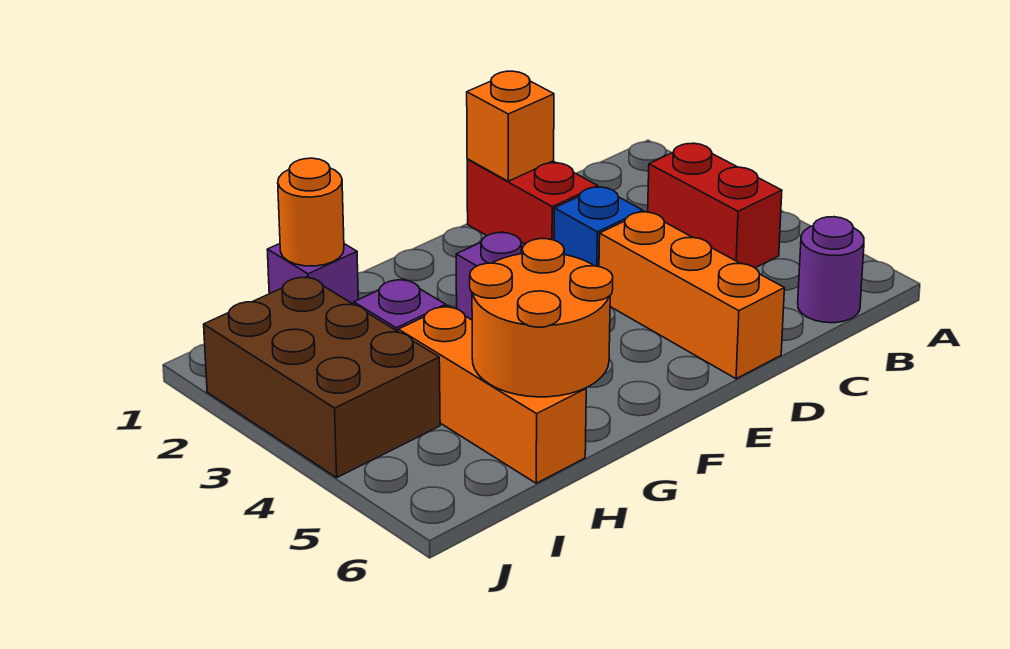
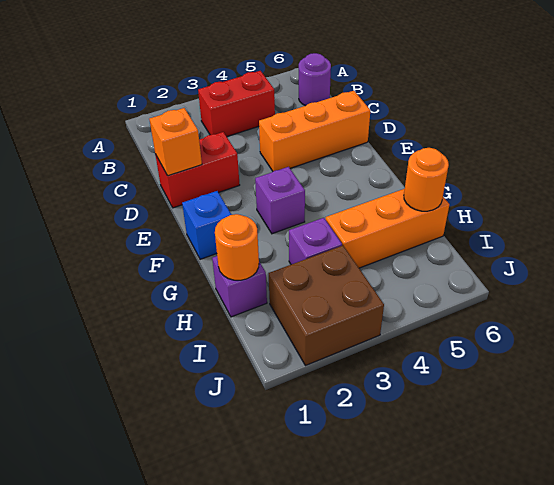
blue brick D3 level 1 -> blue brick F1 level 1
orange round brick G5:H6 level 2 -> orange round brick H6 level 2
brown brick I2:J4 level 1 -> brown brick I2:J3 level 1

